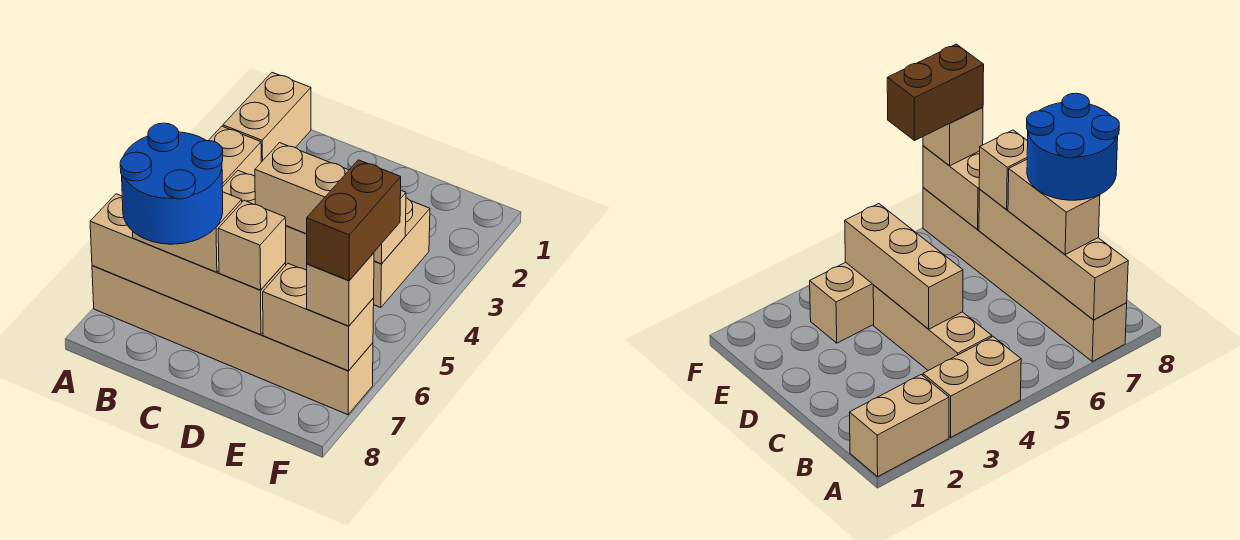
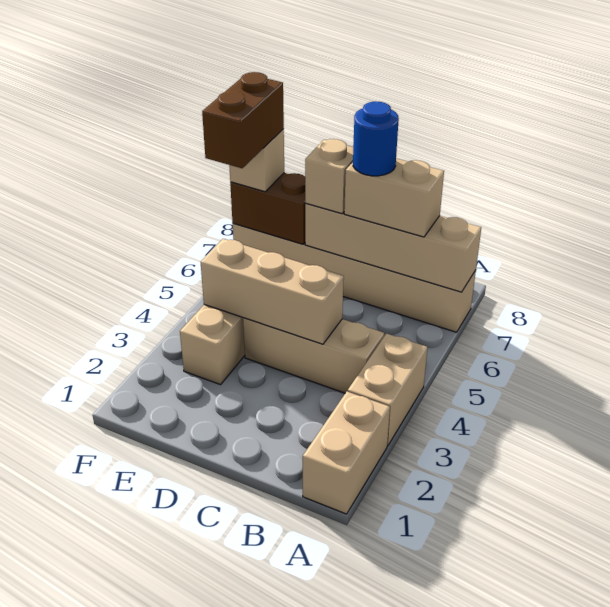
blue round brick B7:C8 level 4 -> blue round brick C7 level 4
tan brick E7:F7 level 2 -> brown brick E7:F7 level 2

